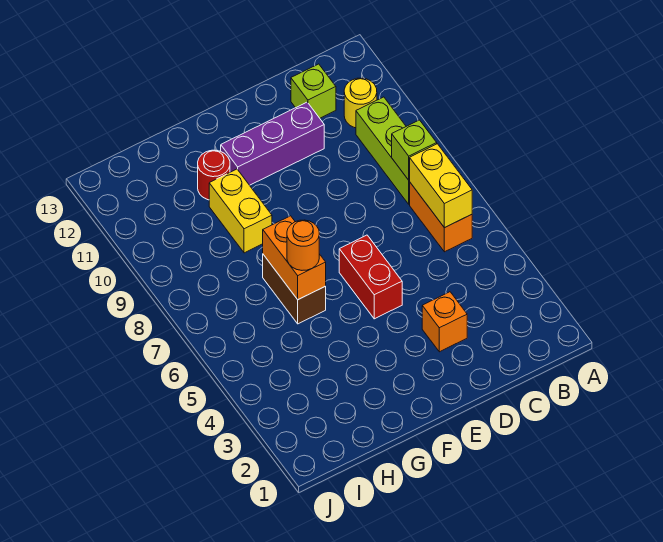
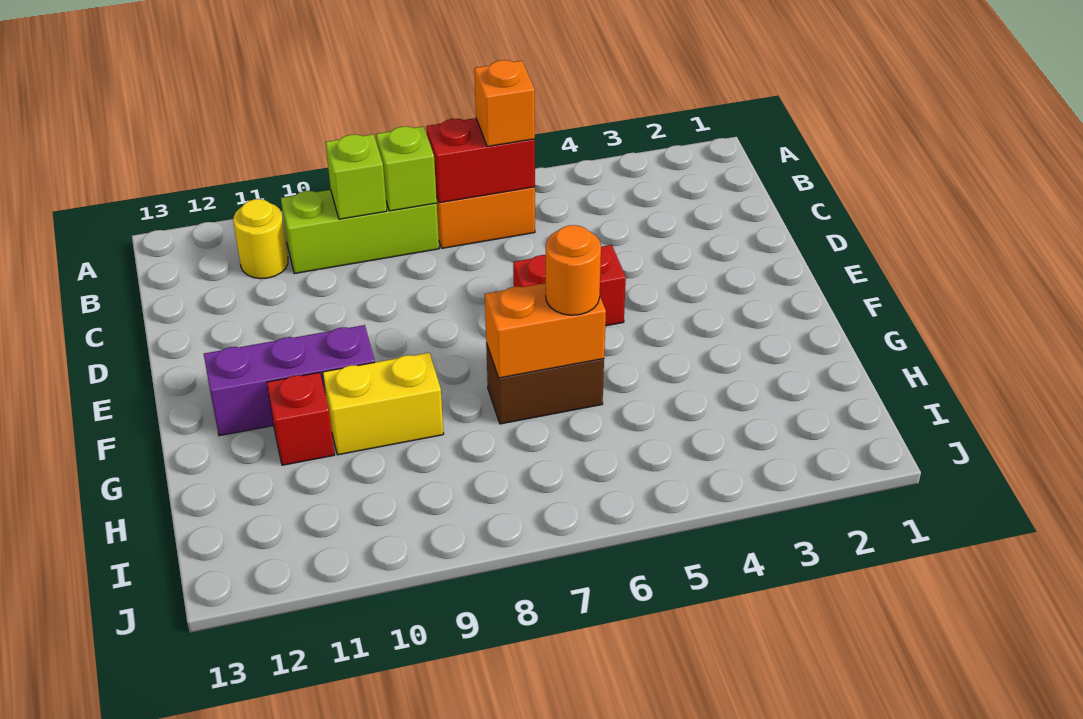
yellow brick B6:B7 level 2 -> red brick B6:B7 level 2
lime brick C12 level 1 -> lime brick B9 level 2
orange brick D3 level 1 -> orange brick B6 level 3
purple brick D11:F11 level 1 -> purple brick F10:F12 level 1
red round brick G11 level 1 -> red brick G11 level 1

